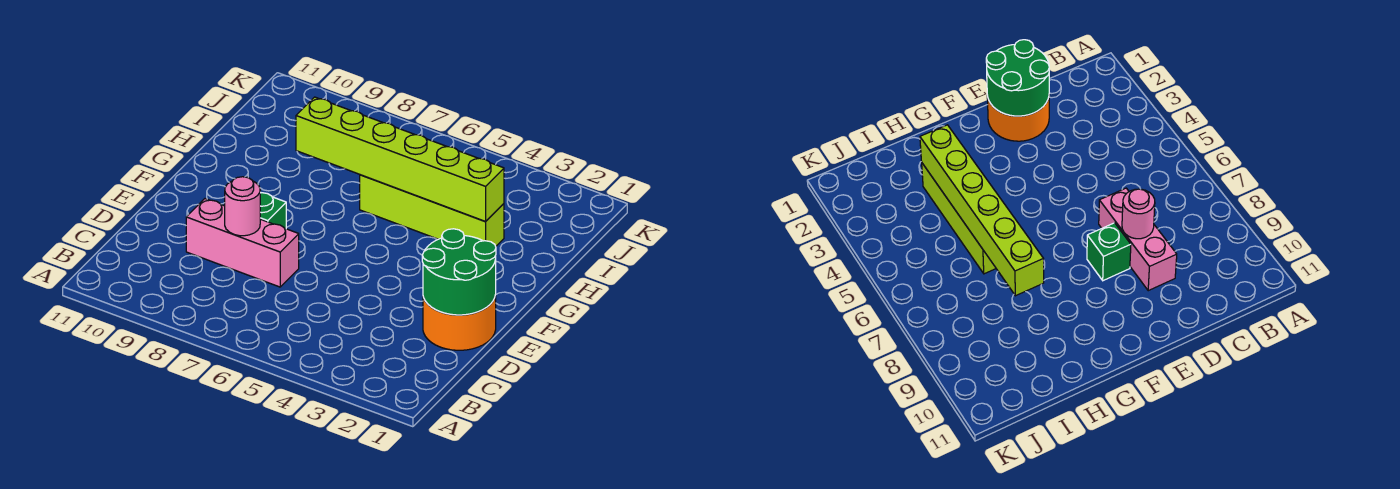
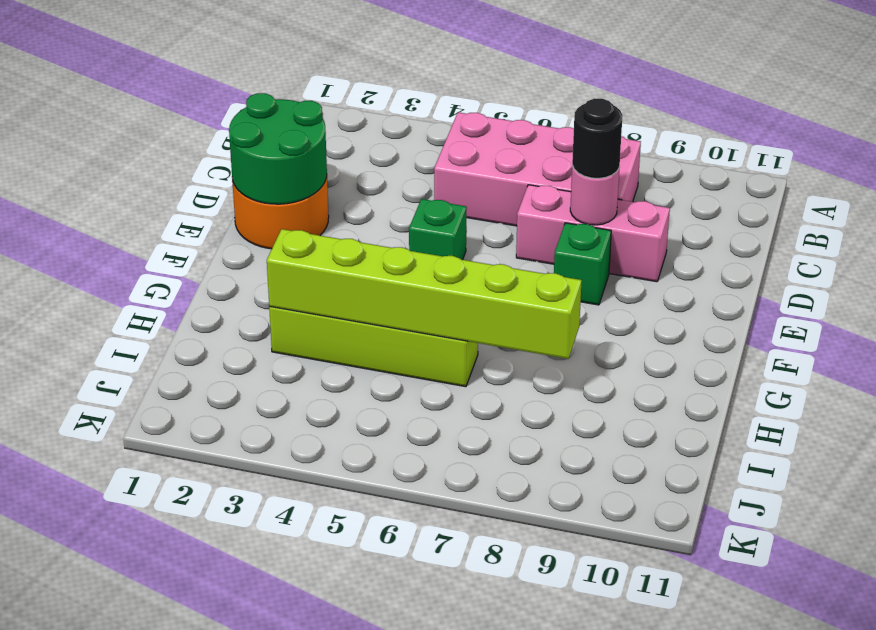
none -> pink brick B5:C8 level 1
none -> black round brick D8 level 3
none -> green brick E5 level 1

